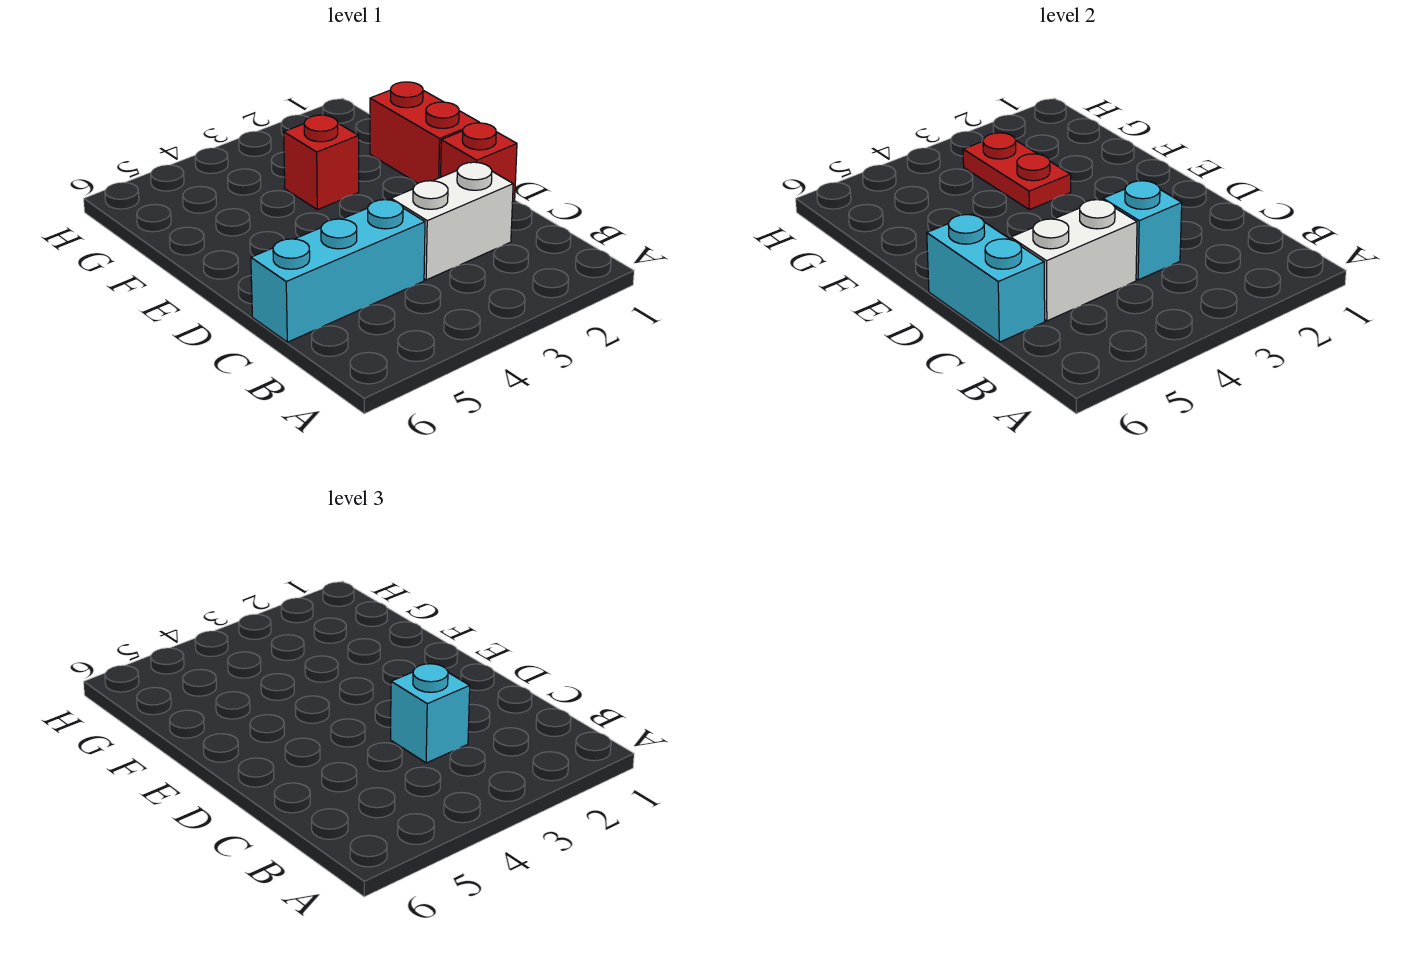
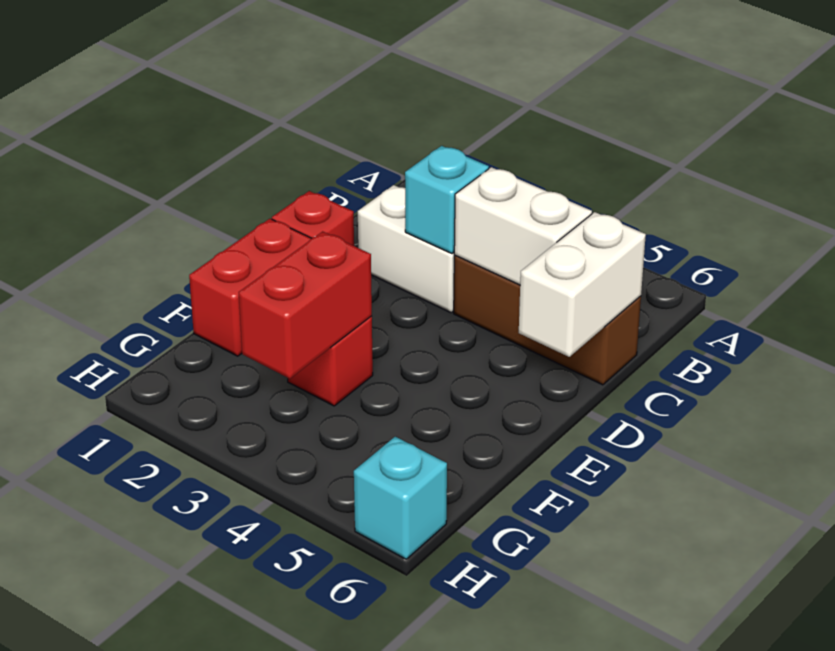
cyan brick C3 level 3 -> cyan brick H6 level 1
cyan brick C4:C6 level 1 -> brown brick C4:C6 level 1
cyan brick C6:D6 level 2 -> white brick C6:D6 level 2
red plate F3:G3 level 2 -> red brick F3:G3 level 2

